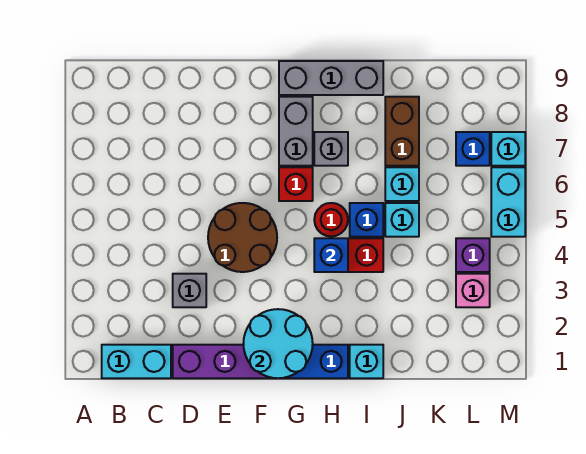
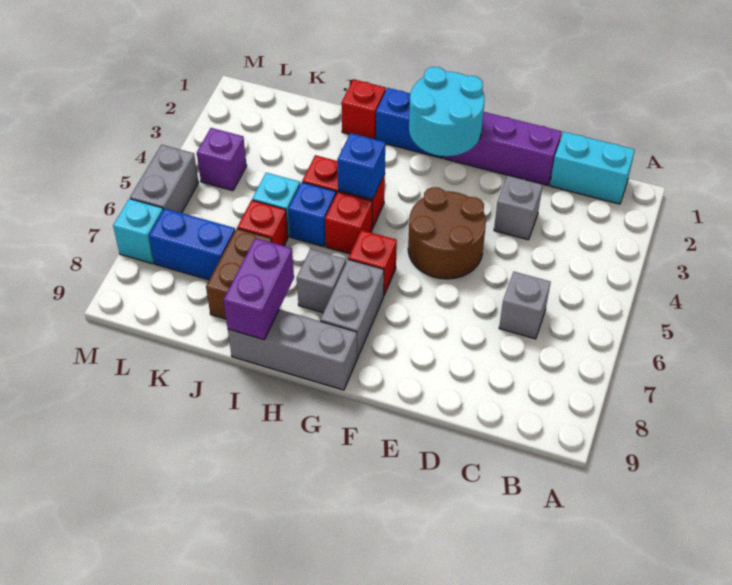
none -> grey brick C6 level 1
red round brick H5 level 1 -> red brick H5 level 1
cyan brick I1 level 1 -> red brick I1 level 1
none -> purple brick I8:I9 level 2
cyan brick J6 level 1 -> red brick J6 level 1
pink brick L3 level 1 -> none
blue brick L7 level 1 -> blue brick K7:L7 level 1
cyan brick M5:M6 level 1 -> grey brick M5:M6 level 1

